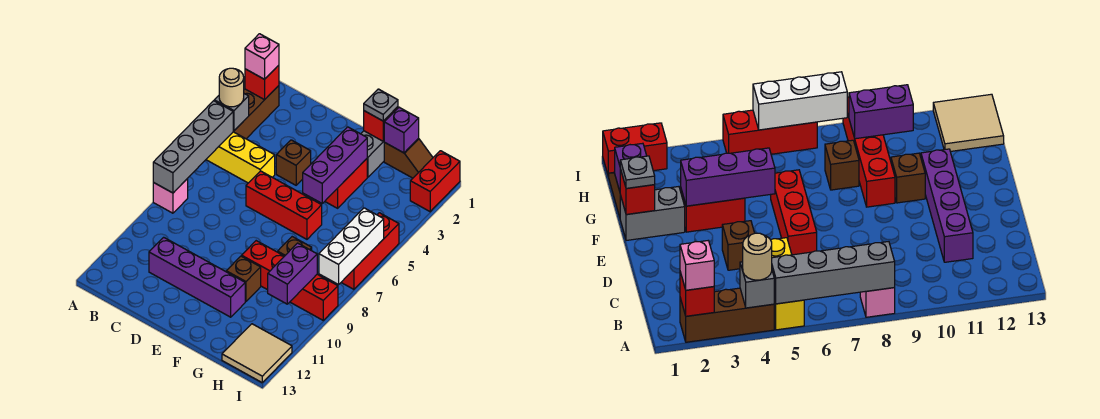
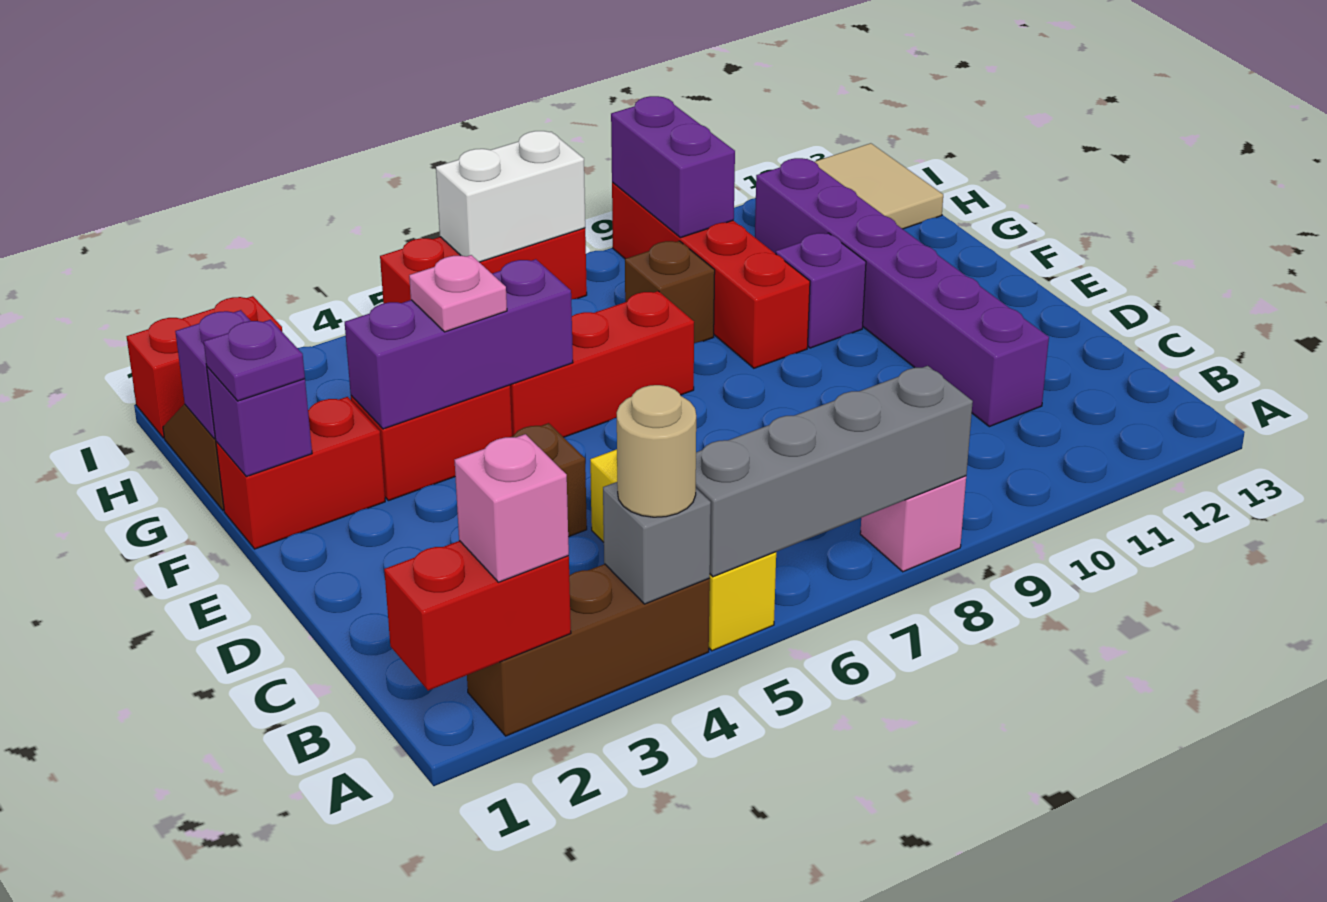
red brick A2 level 2 -> red brick A1:A2 level 2
purple brick C11:F11 level 1 -> purple brick C11:H11 level 1
red brick D6:F6 level 1 -> red brick F5:F7 level 1
grey brick F1:F2 level 1 -> red brick F1:F2 level 1
red brick F1 level 2 -> purple brick F1 level 2
grey plate F1 level 3 -> purple plate F1 level 3
none -> pink plate F4 level 3
brown brick F10 level 1 -> purple brick F10 level 1
purple brick H9:H10 level 2 -> purple brick H9:I9 level 2
white brick I6:I8 level 2 -> white brick I6:I7 level 2

